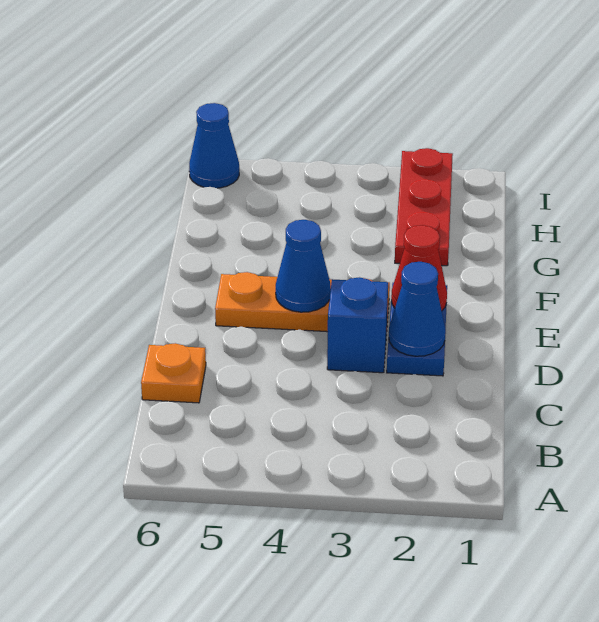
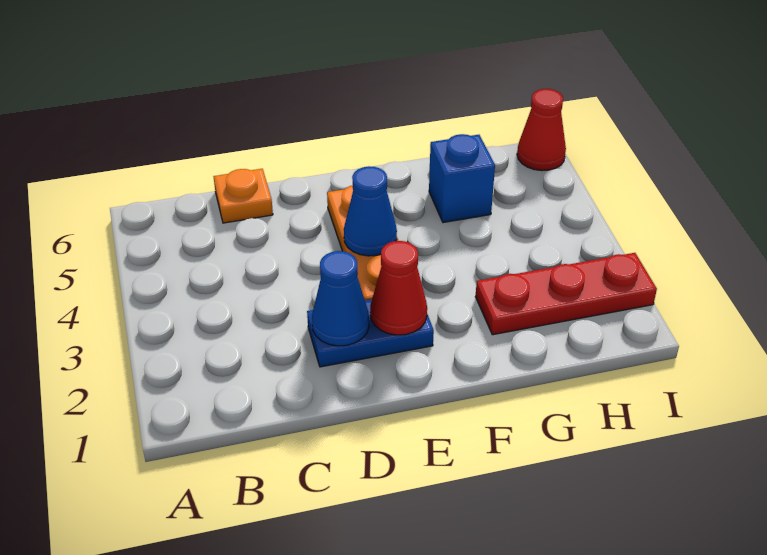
blue brick D3 level 1 -> blue brick G5 level 1
blue cone I6 level 1 -> red cone I6 level 1

